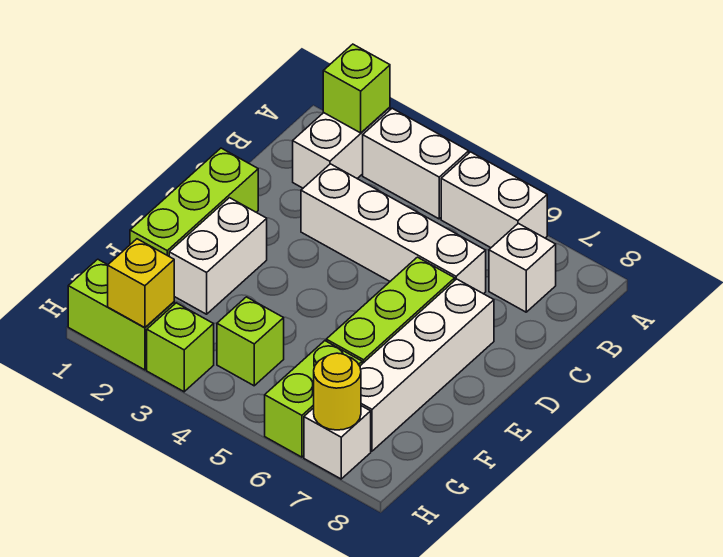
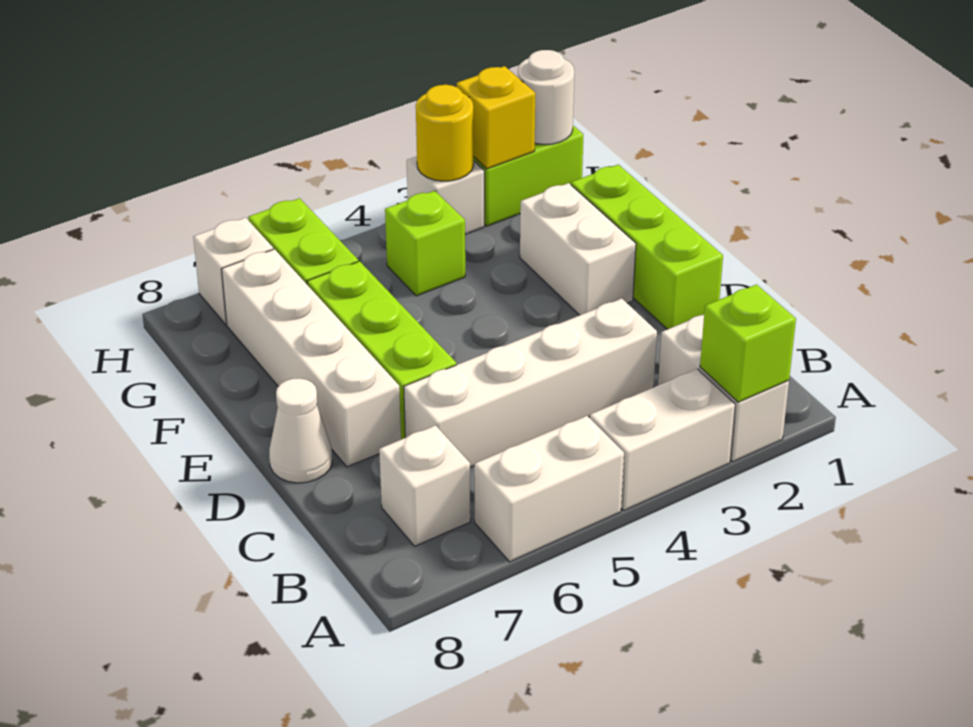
none -> white cone D8 level 1
none -> white round brick H1 level 2
lime brick H3 level 1 -> white brick H3 level 1
yellow round brick H7 level 2 -> yellow round brick H3 level 2

